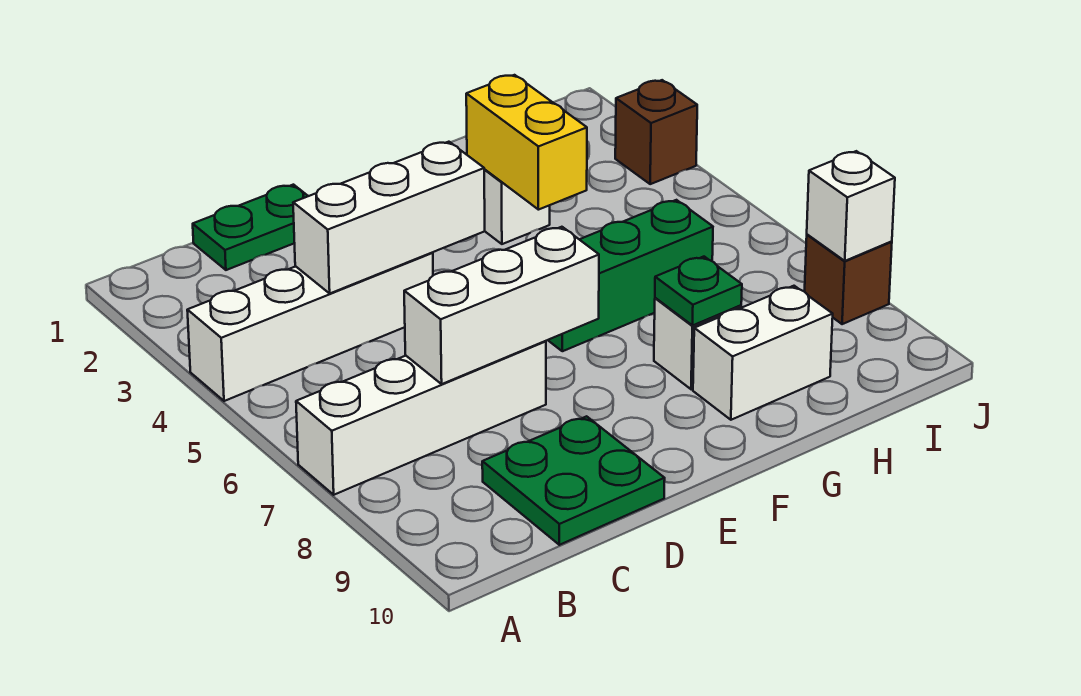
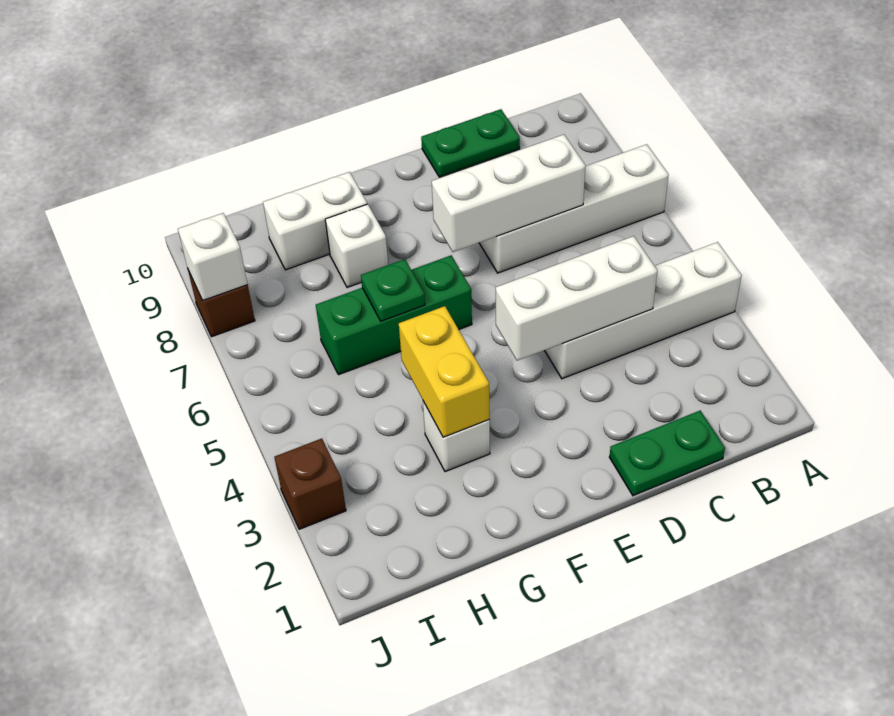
green plate C9:D10 level 1 -> green plate C10:D10 level 1
green plate G8 level 2 -> green plate G6 level 2

